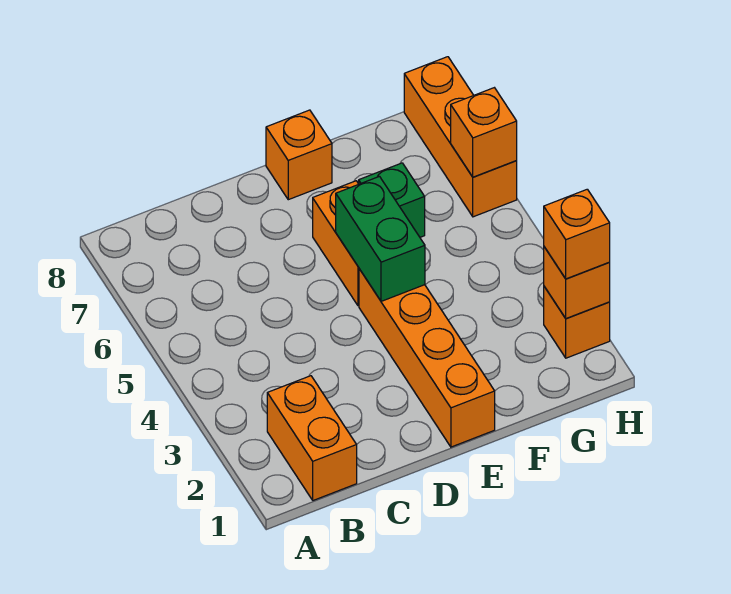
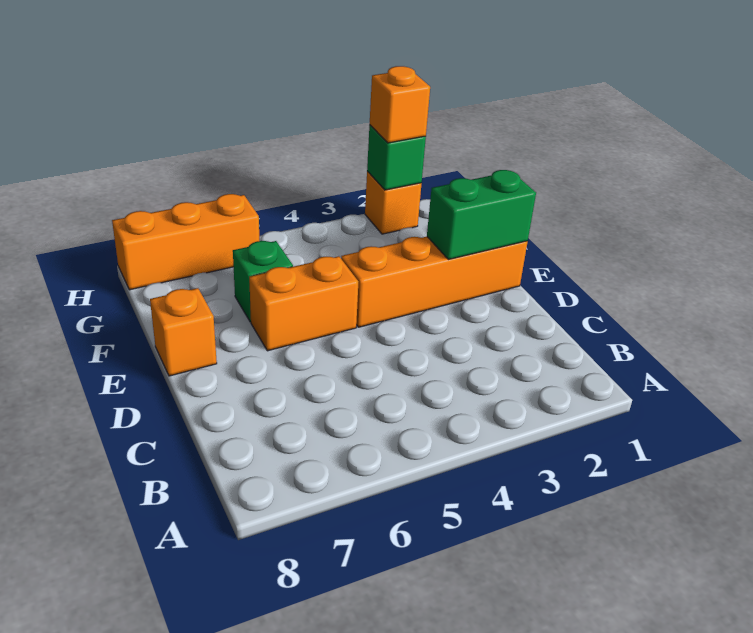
orange brick B1:B2 level 1 -> none
green brick E4:E5 level 2 -> green brick E1:E2 level 2
orange brick H2 level 2 -> green brick H2 level 2
orange brick H6 level 2 -> none

